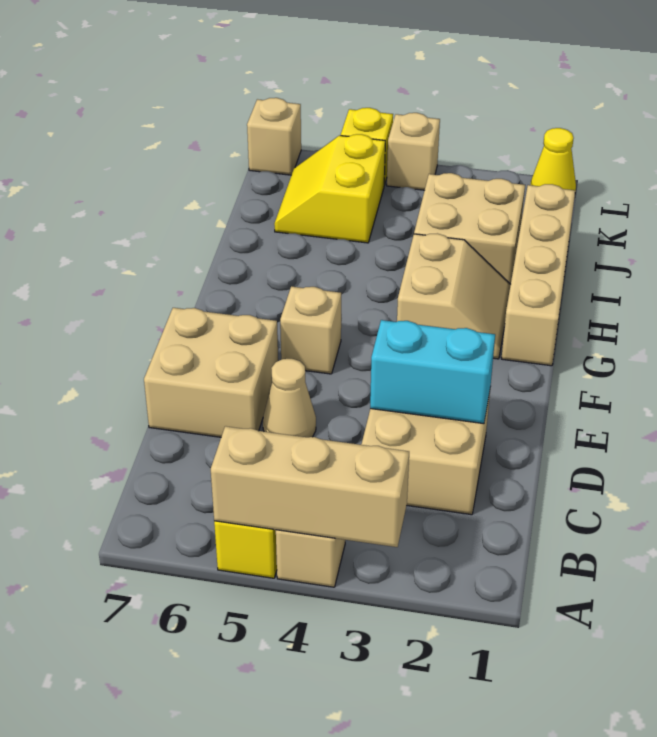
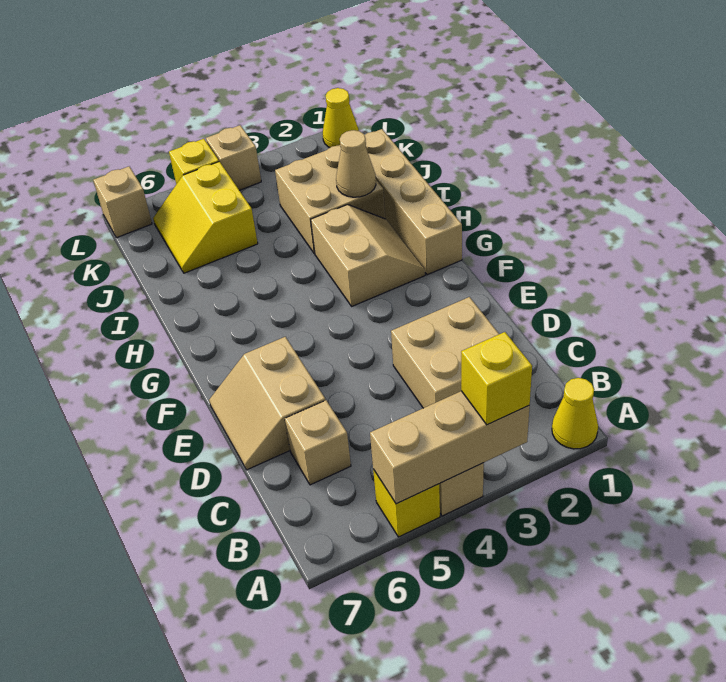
none -> yellow cone A1 level 1
none -> yellow brick A3 level 3
cyan brick D2:D3 level 2 -> none
tan cone D5 level 1 -> tan cone I2 level 2
tan brick D6:E7 level 1 -> tan slope D6:E7 level 1 top 6
tan brick F5 level 1 -> tan brick C6 level 1

